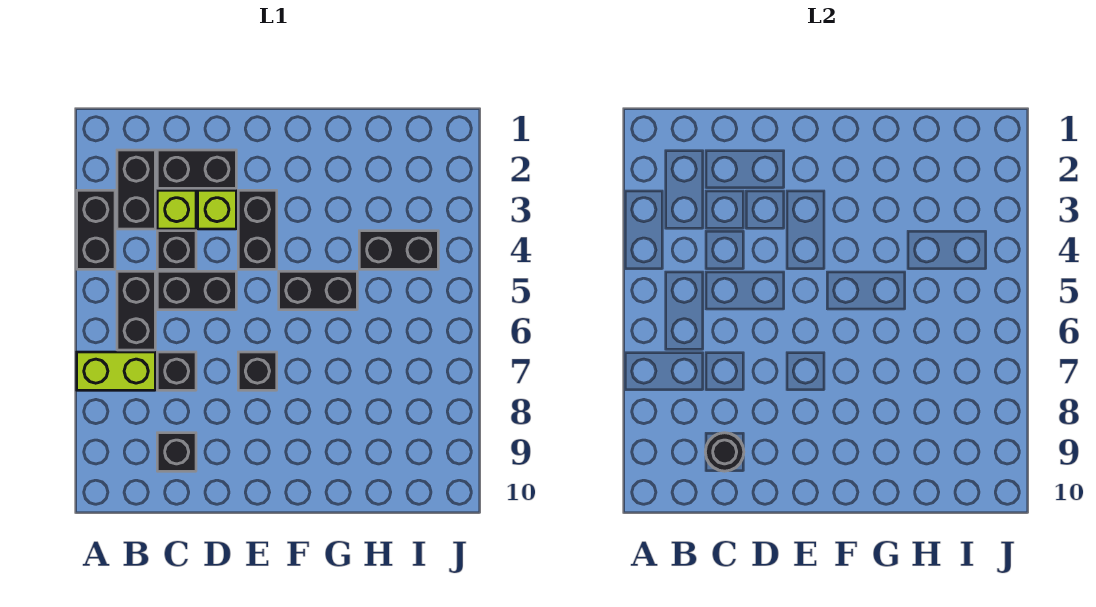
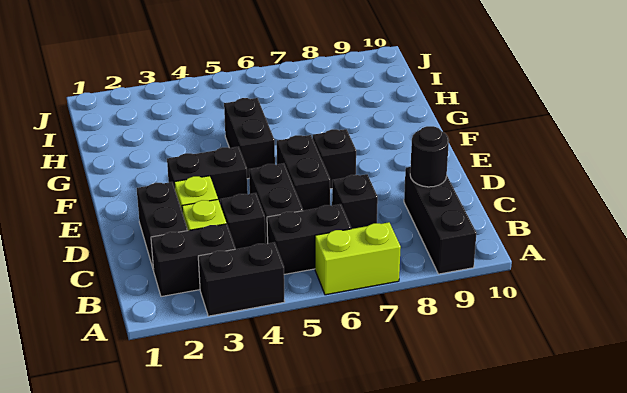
lime brick A7:B7 level 1 -> lime brick A6:A7 level 1
black brick C9 level 1 -> black brick A9:C9 level 1
black brick H4:I4 level 1 -> black brick D6:E6 level 1

